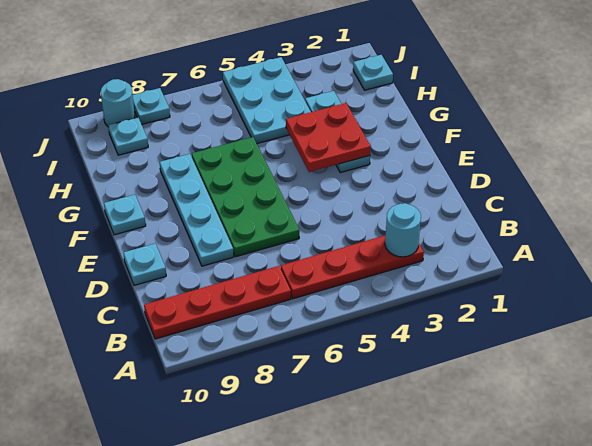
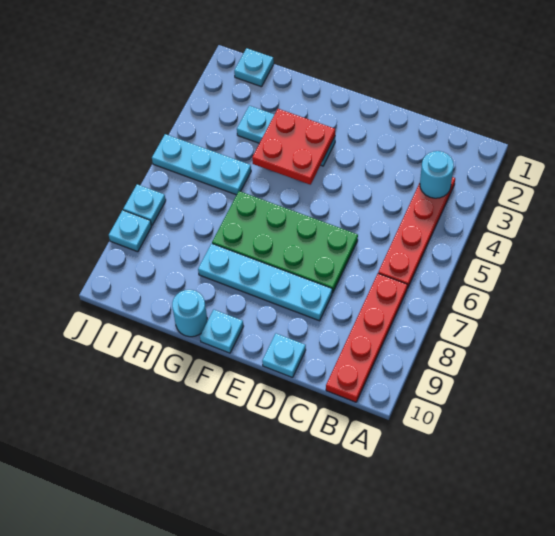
cyan plate H4:J5 level 1 -> cyan plate H5:J5 level 1
cyan plate I9 level 1 -> cyan plate J7 level 1
cyan round brick J9 level 1 -> cyan round brick G10 level 1

